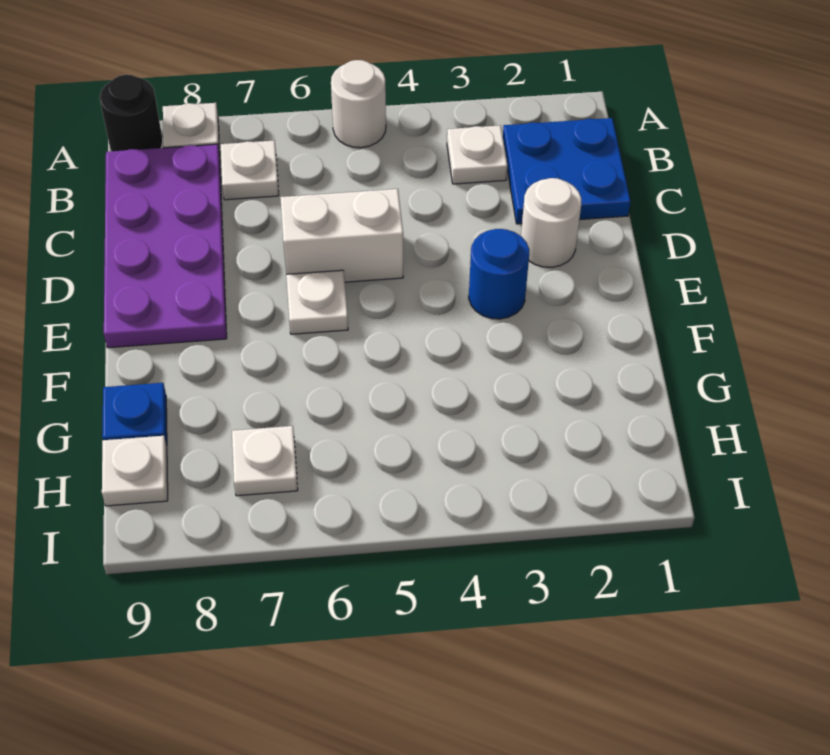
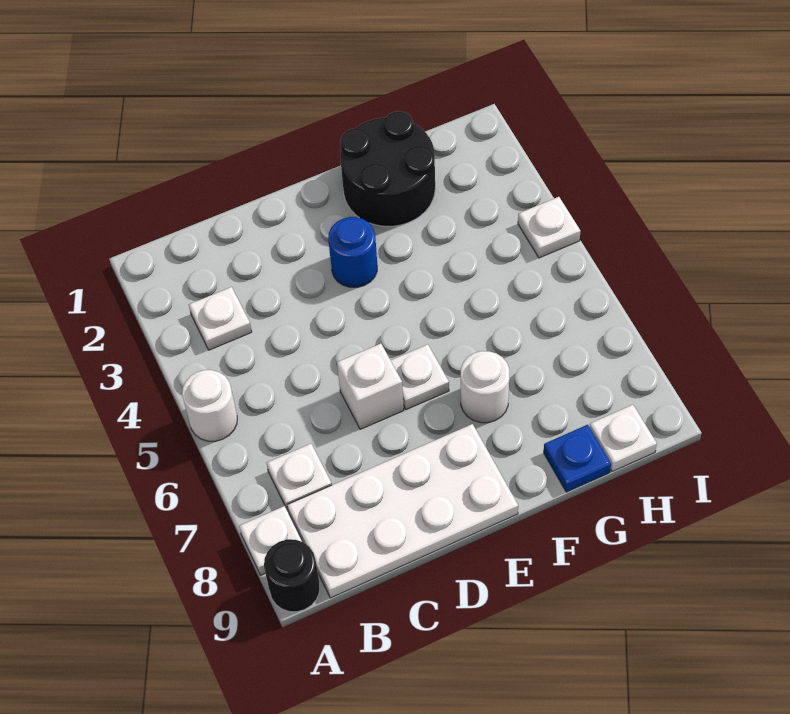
blue plate B1:C2 level 1 -> none
purple plate B8:E9 level 1 -> white plate B8:E9 level 1
white round brick D2 level 1 -> white round brick F7 level 1
white brick D5:D6 level 1 -> white brick D6 level 1
none -> black round brick F1:G2 level 1
white plate H7 level 1 -> white plate I4 level 1

